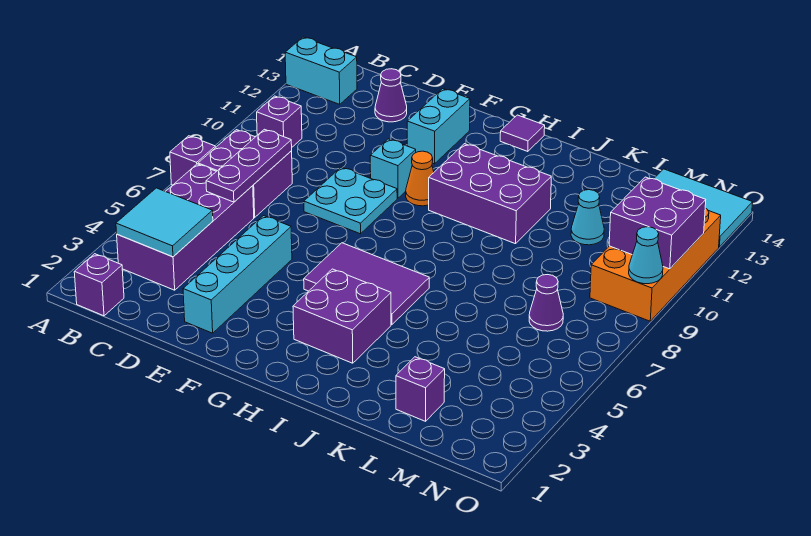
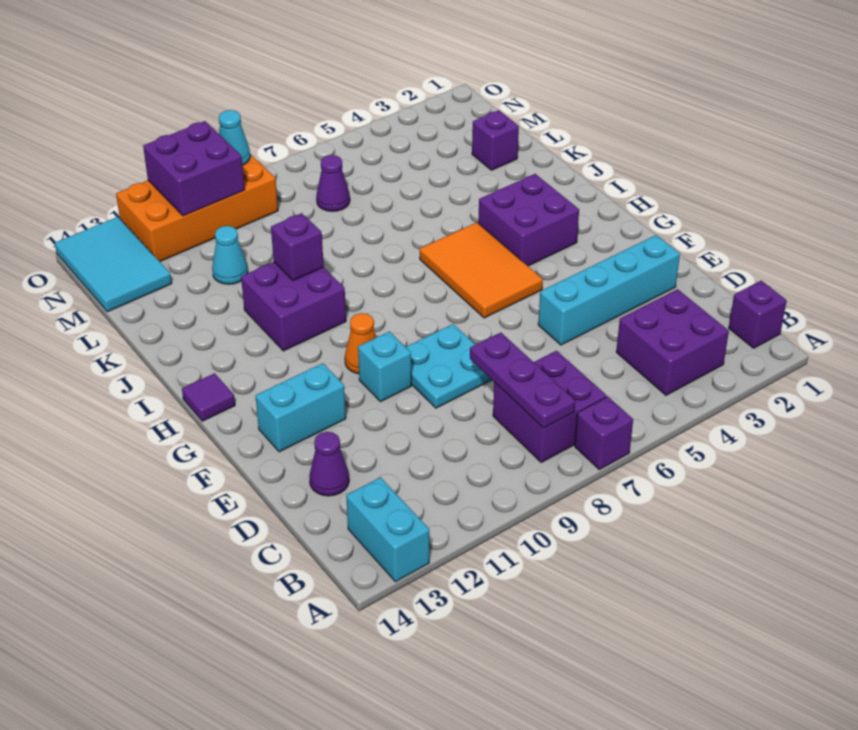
purple brick B3:C6 level 1 -> purple brick B3:C4 level 1
cyan tile B3:C4 level 2 -> none
purple brick B10 level 1 -> purple brick J10 level 2
purple plate C6:C8 level 2 -> purple plate B8:D8 level 2
purple tile G5:I6 level 1 -> orange tile G5:I6 level 1
purple brick H10:J11 level 1 -> purple brick I10:J11 level 1

